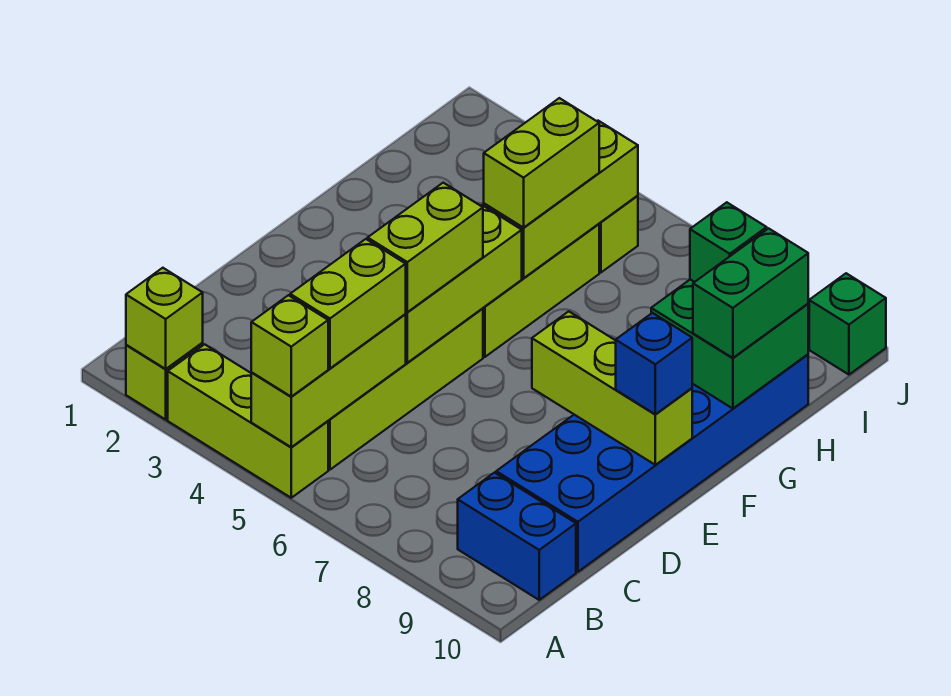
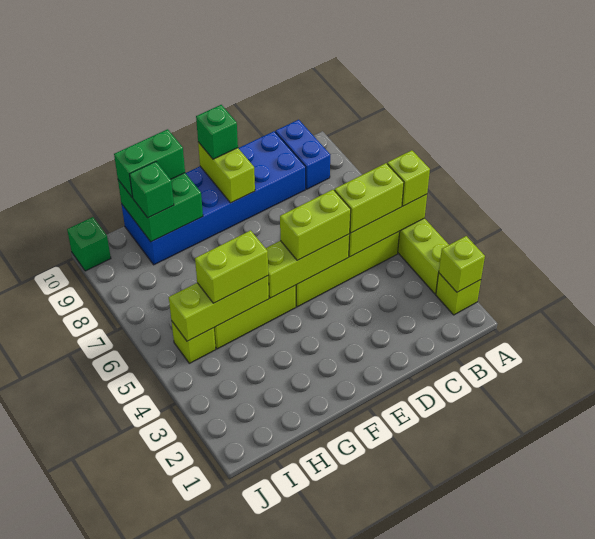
lime brick E8:E10 level 2 -> lime brick E9:E10 level 2
blue brick E10 level 3 -> green brick E10 level 3

